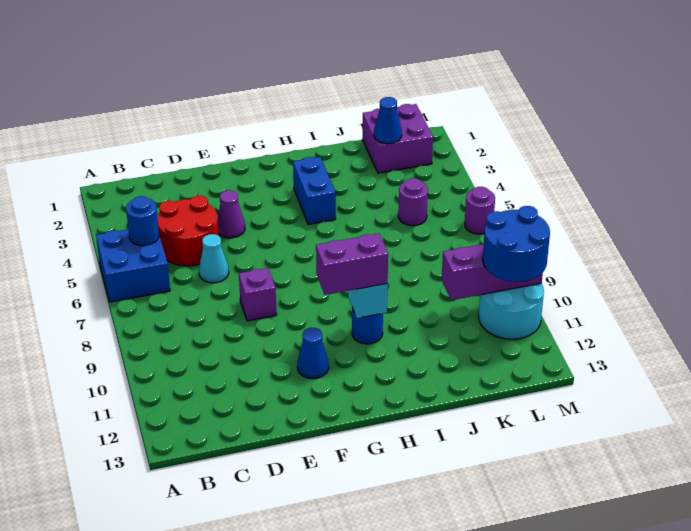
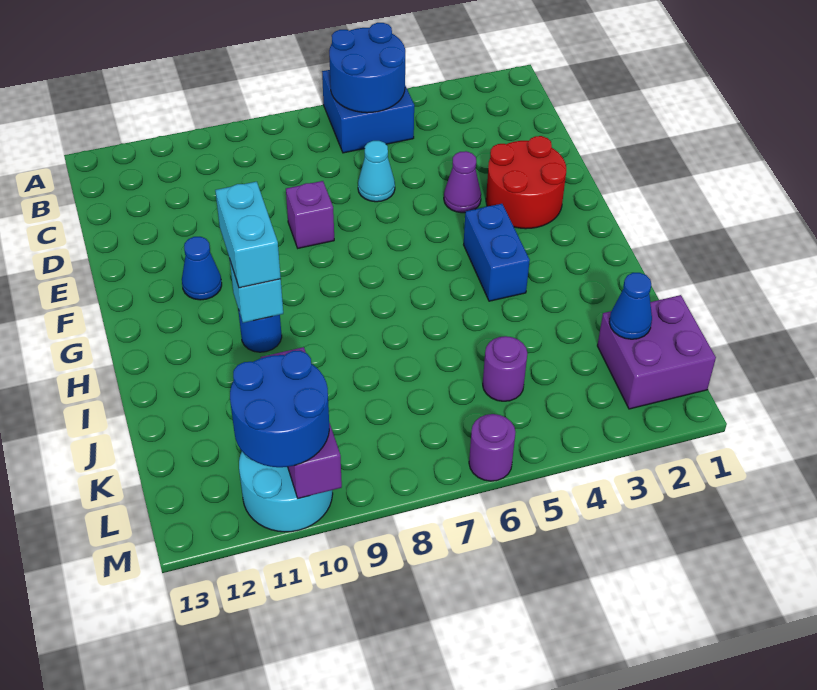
blue round brick B5 level 2 -> blue round brick A5:B6 level 2
red round brick C4:D5 level 1 -> red round brick E2:F3 level 1
purple brick G10:H10 level 3 -> cyan brick G10:H10 level 3
blue brick H3:H4 level 1 -> blue brick G4:H4 level 1

